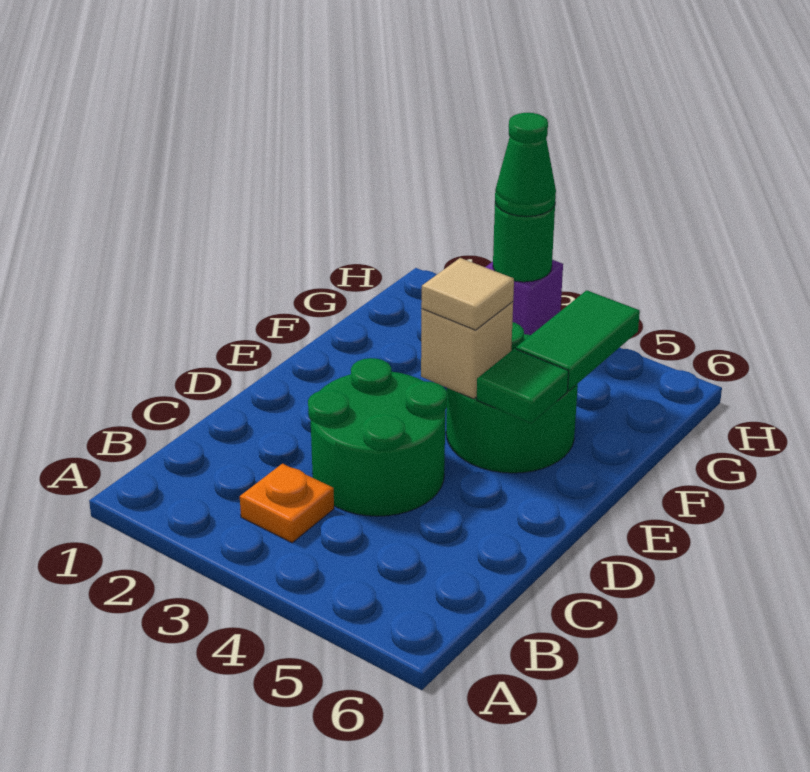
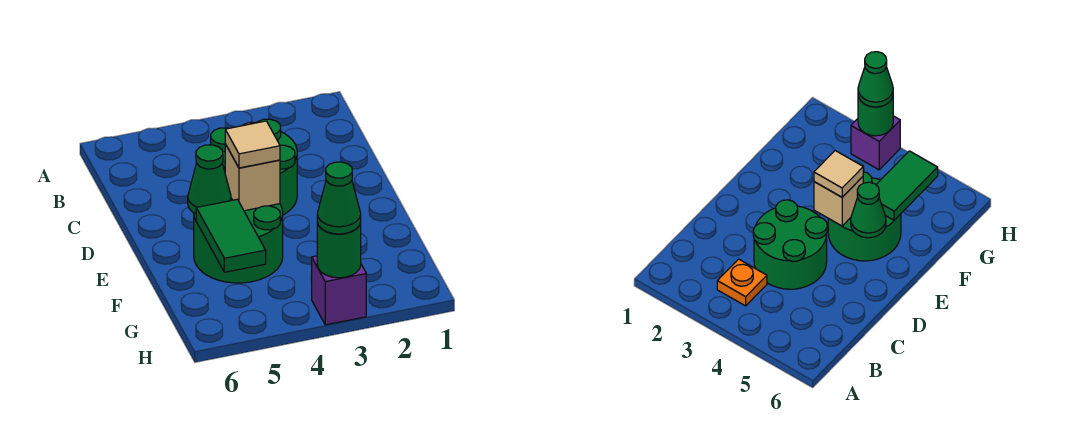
green tile E5 level 2 -> green cone E5 level 2

